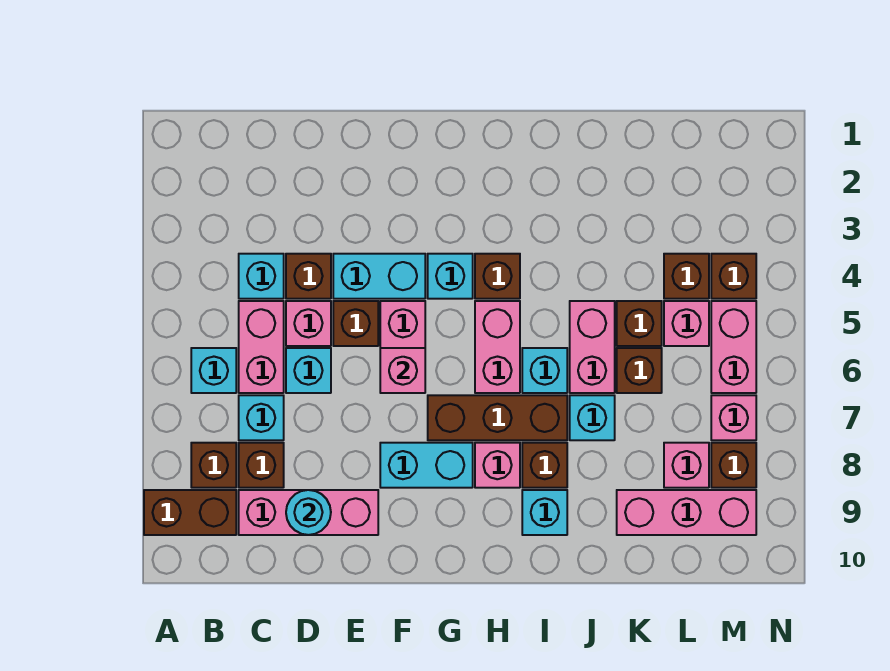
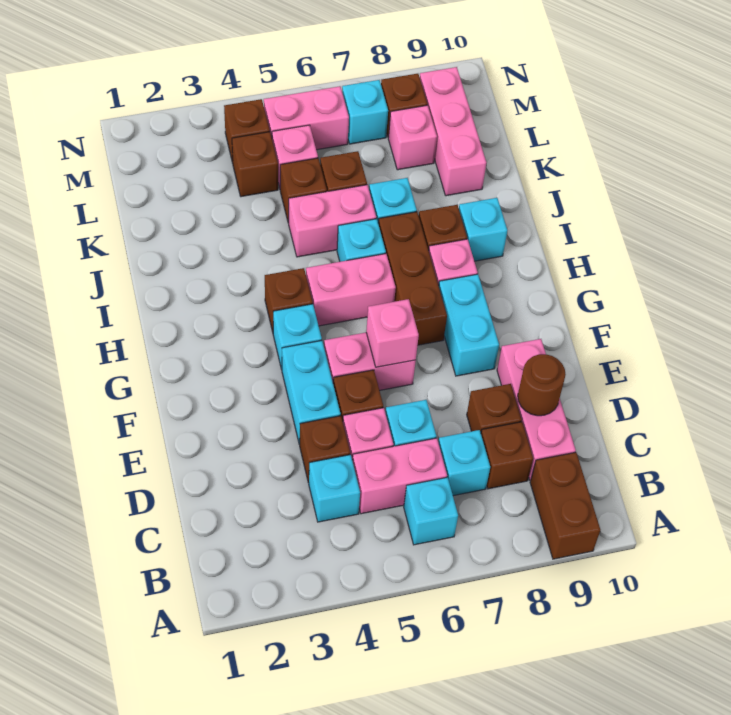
brown brick B8 level 1 -> brown brick D8 level 1
cyan round brick D9 level 2 -> brown round brick D9 level 2
pink brick M7 level 1 -> cyan brick M7 level 1

